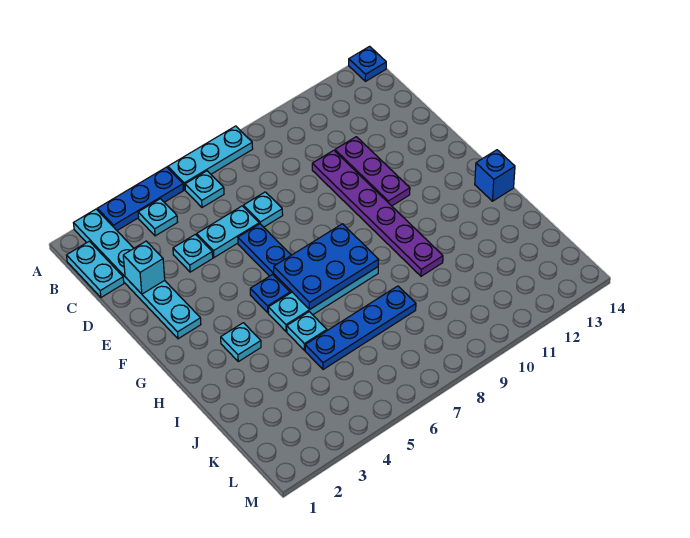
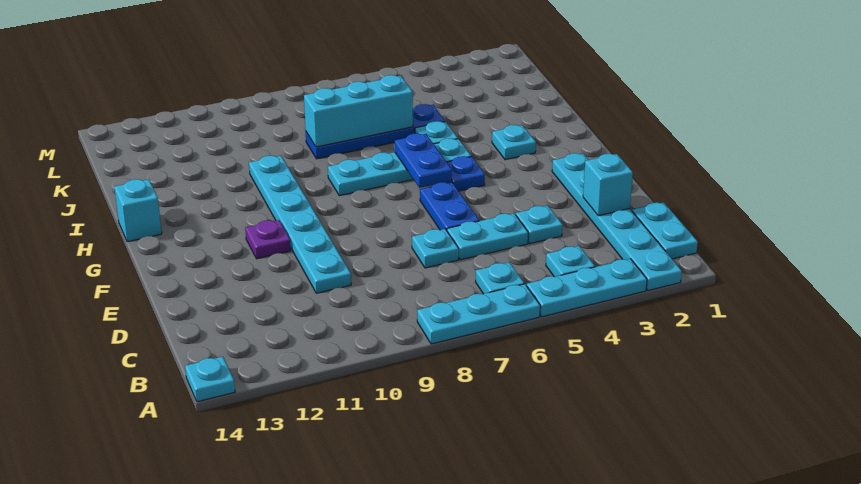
blue plate A3:A5 level 1 -> cyan plate A3:A5 level 1
blue plate A14 level 1 -> cyan plate A14 level 1
purple plate D10:I10 level 1 -> cyan plate D10:I10 level 1
purple plate D11:F11 level 1 -> purple plate F11 level 1
blue plate G6:H8 level 2 -> blue plate G6:H6 level 2
blue brick H14 level 1 -> cyan brick H14 level 1
none -> cyan brick J6:J8 level 2

